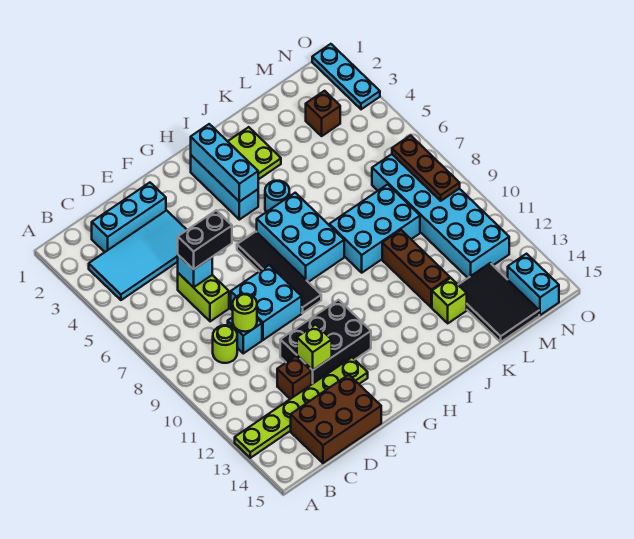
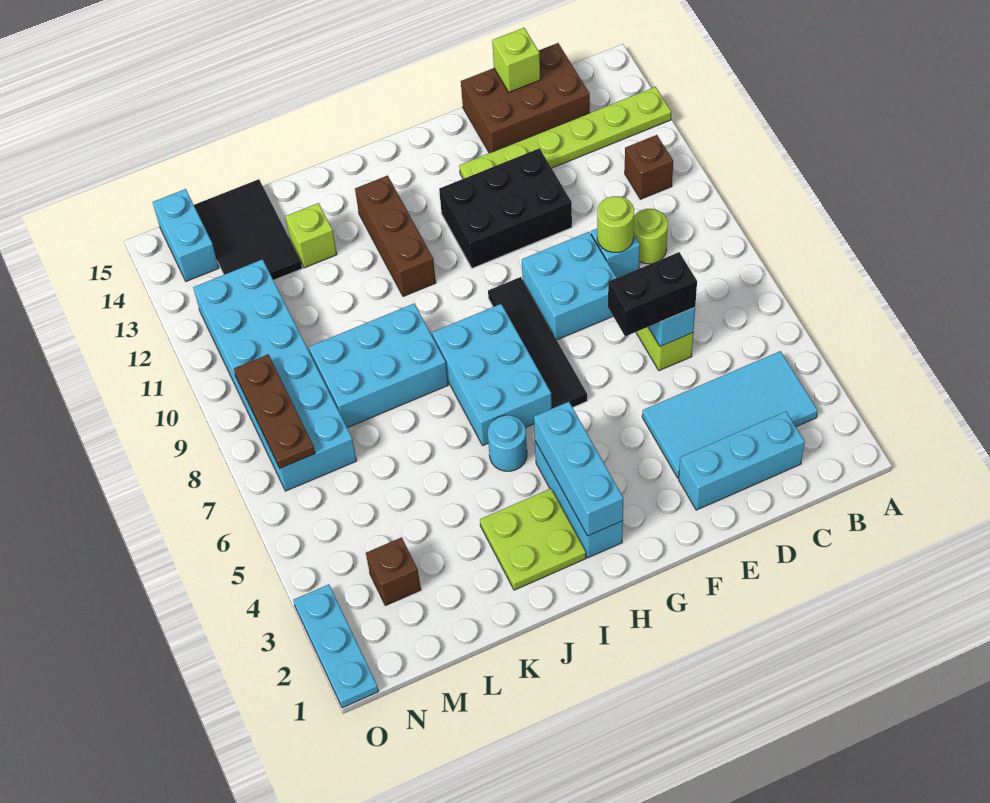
brown brick D12 level 1 -> brown brick B11 level 1
lime brick E12 level 2 -> lime brick D15 level 2
brown brick K10:K12 level 1 -> brown brick I11:I13 level 1

